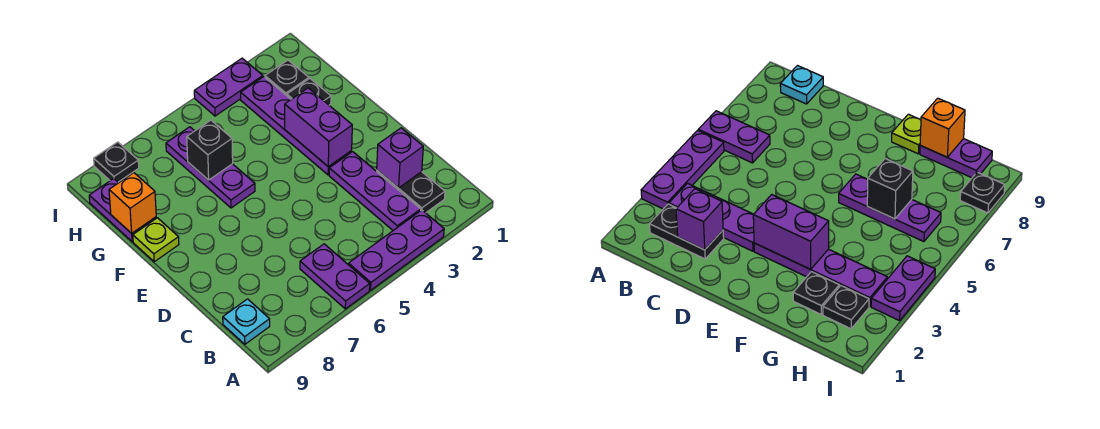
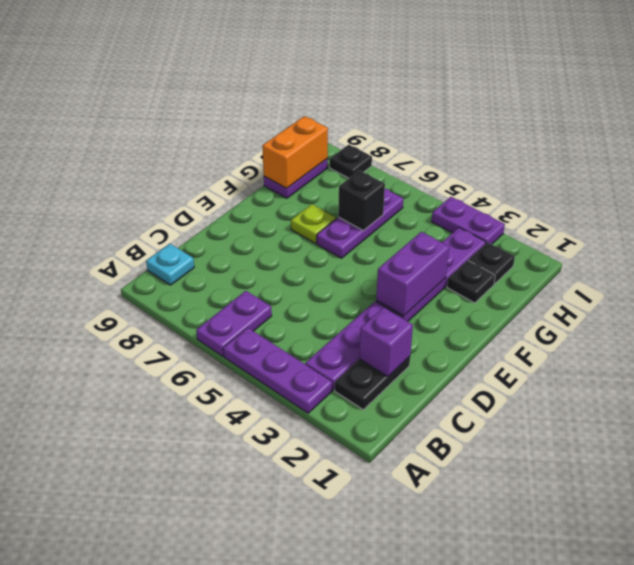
lime plate F9 level 1 -> lime plate F7 level 1
orange brick G9 level 2 -> orange brick G9:H9 level 2

